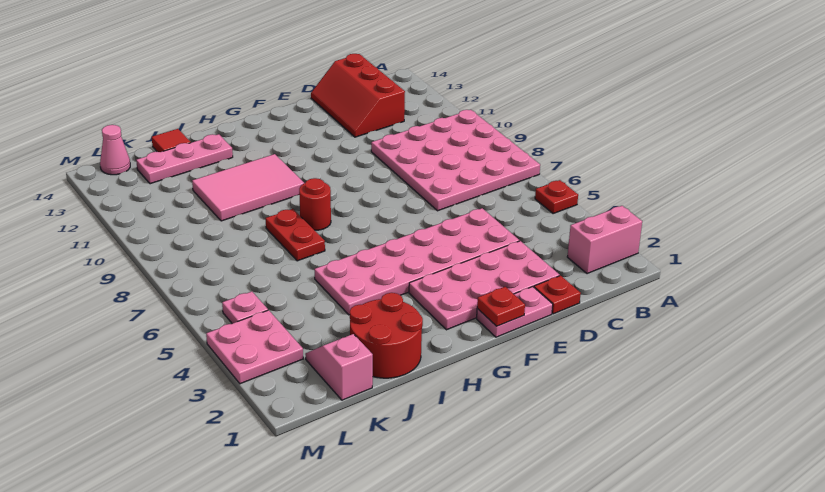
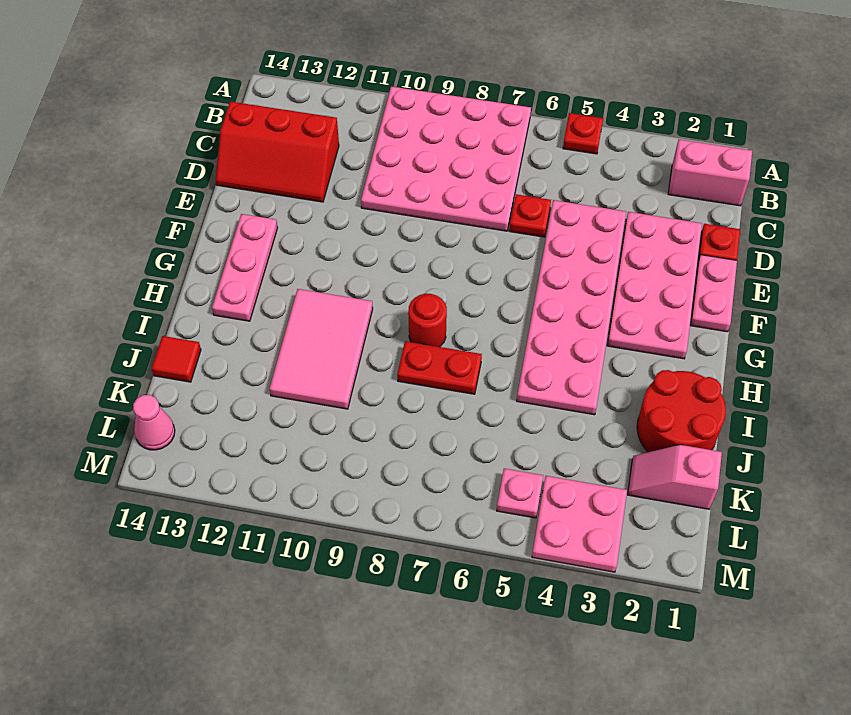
pink brick A2:B2 level 1 -> pink brick B1:B2 level 1
red plate F1 level 2 -> red plate D6 level 1
pink plate I13:K13 level 1 -> pink plate F13:H13 level 1

